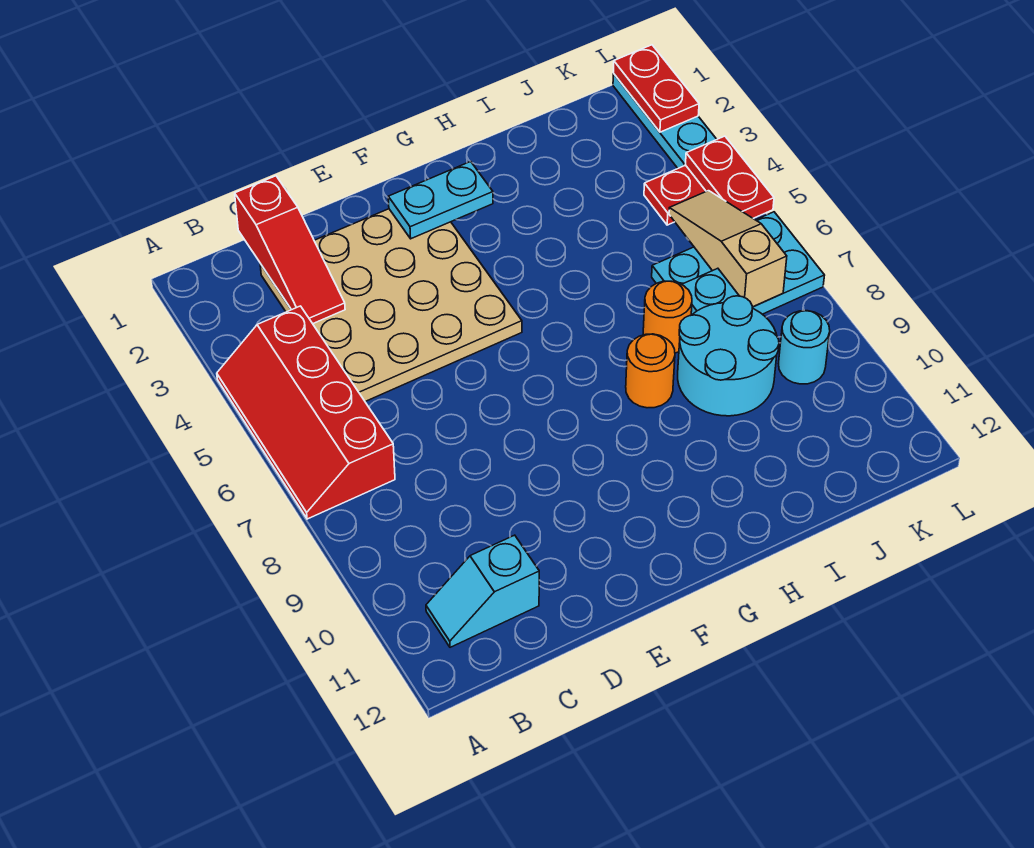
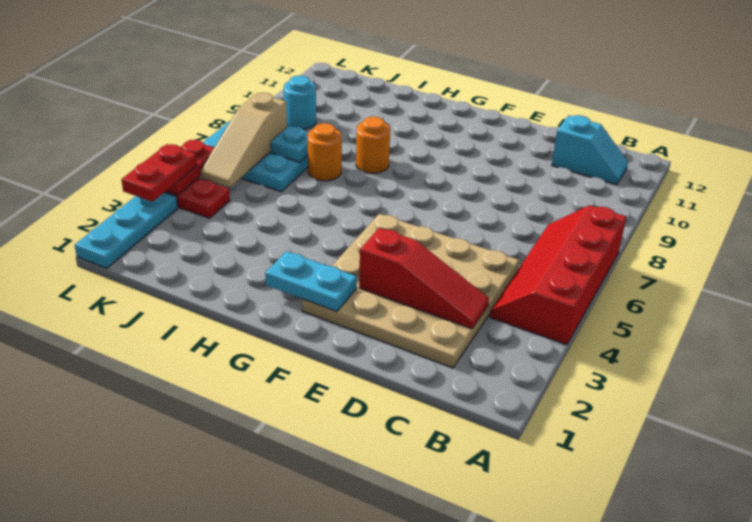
red slope A4:B7 level 1 top B -> red slope A4:B7 level 1 top A
red slope C1:C3 level 2 top 1 -> red slope C3:E3 level 2 top E
cyan round brick I8:J9 level 1 -> none
red plate L1:L2 level 2 -> red plate L3:L4 level 3

